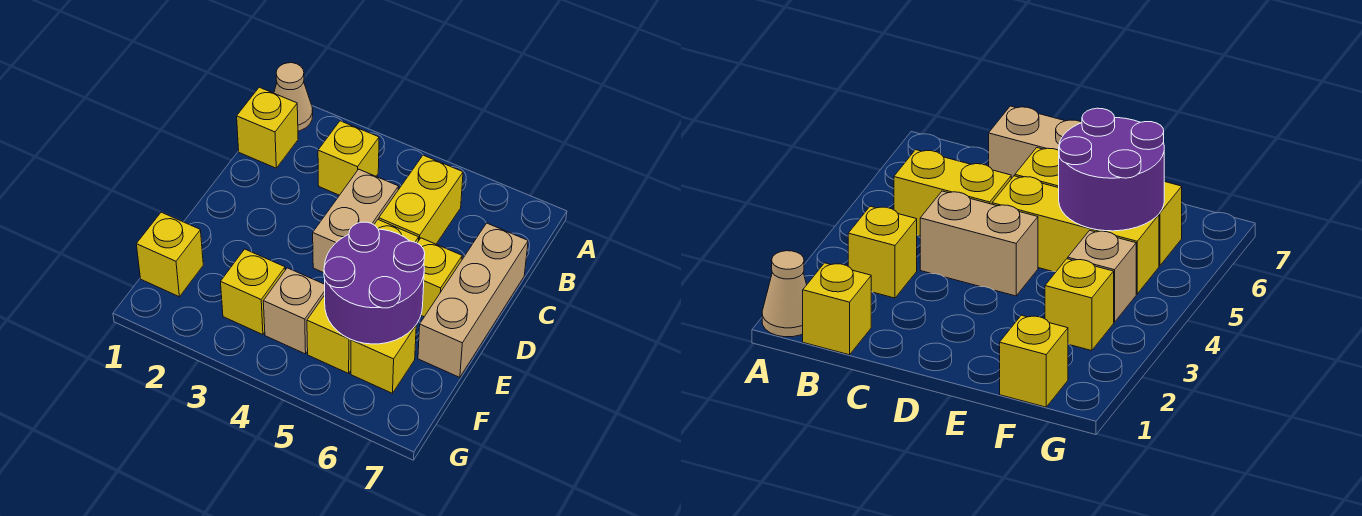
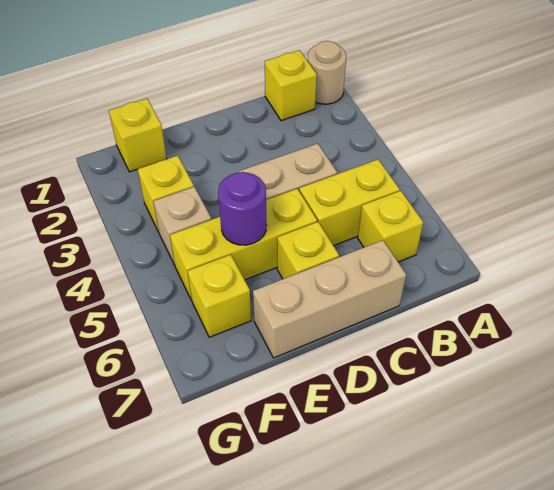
tan cone A1 level 1 -> tan round brick A1 level 1
yellow brick B3 level 1 -> yellow brick B6 level 1
purple round brick E5:F6 level 2 -> purple round brick E5 level 2

